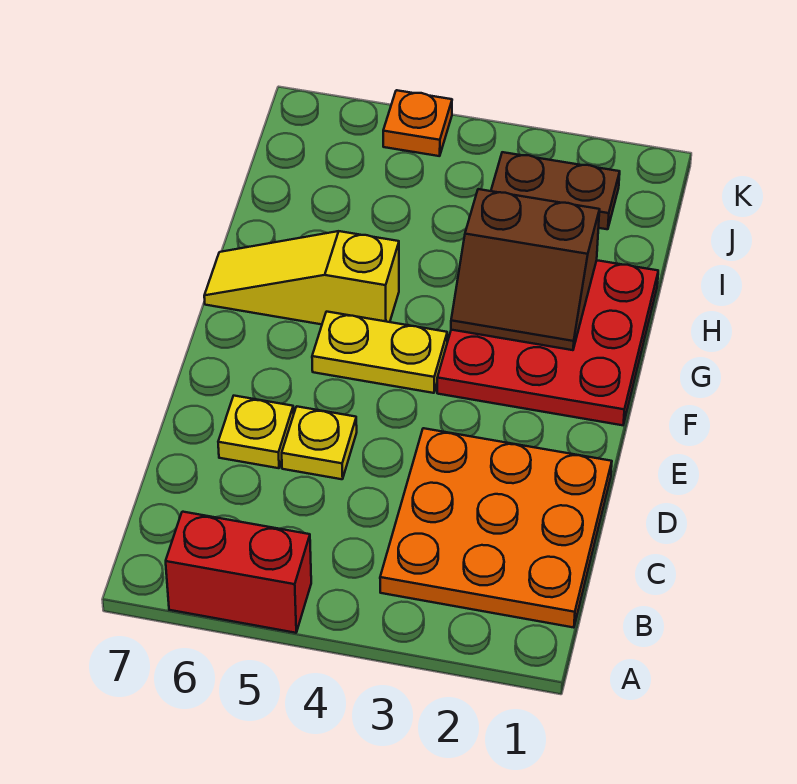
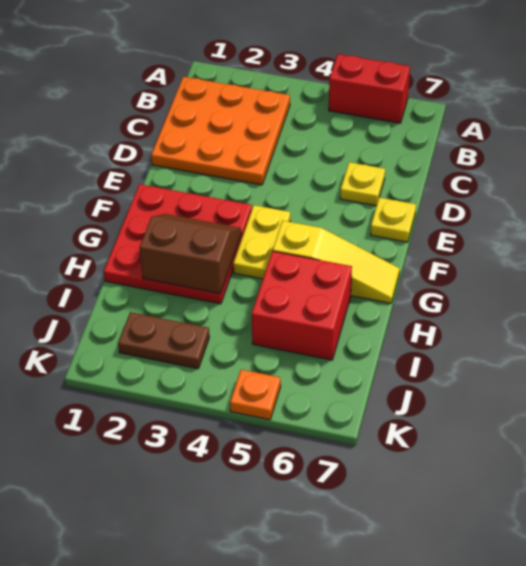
yellow plate D5 level 1 -> yellow plate E7 level 1
yellow plate F4:F5 level 1 -> yellow plate F4:G4 level 1
none -> red brick H5:I6 level 1

